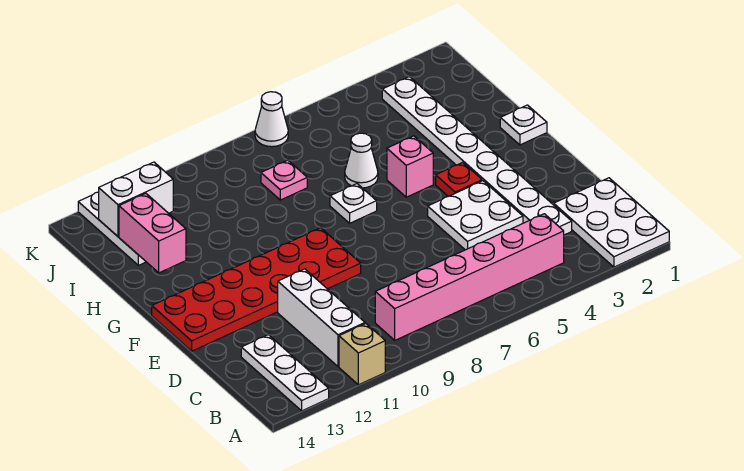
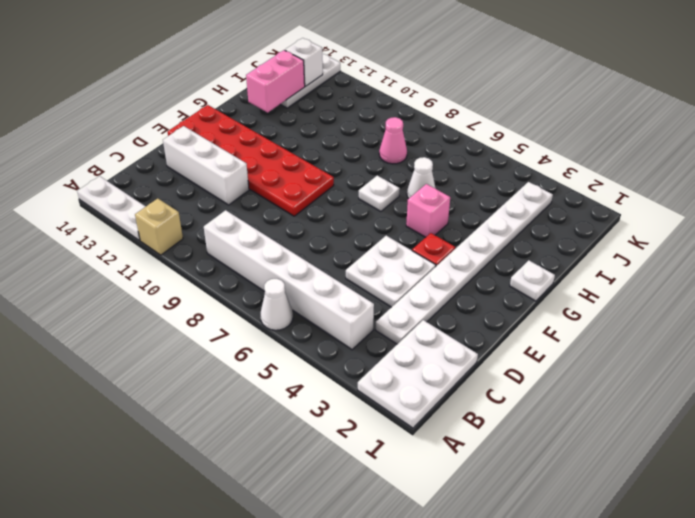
white plate A13:C13 level 1 -> white plate A12:A14 level 1
pink brick B4:B9 level 1 -> white brick B4:B9 level 1
white brick B11:D11 level 1 -> white brick D11:D13 level 1
pink plate I8 level 1 -> pink cone I8 level 1
white brick J12:J13 level 2 -> white brick J13 level 2
white cone K7 level 1 -> white cone A6 level 1

